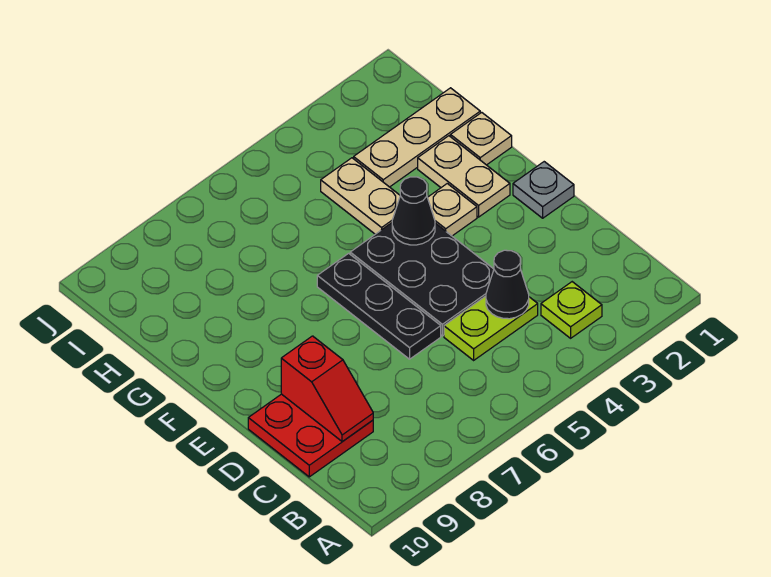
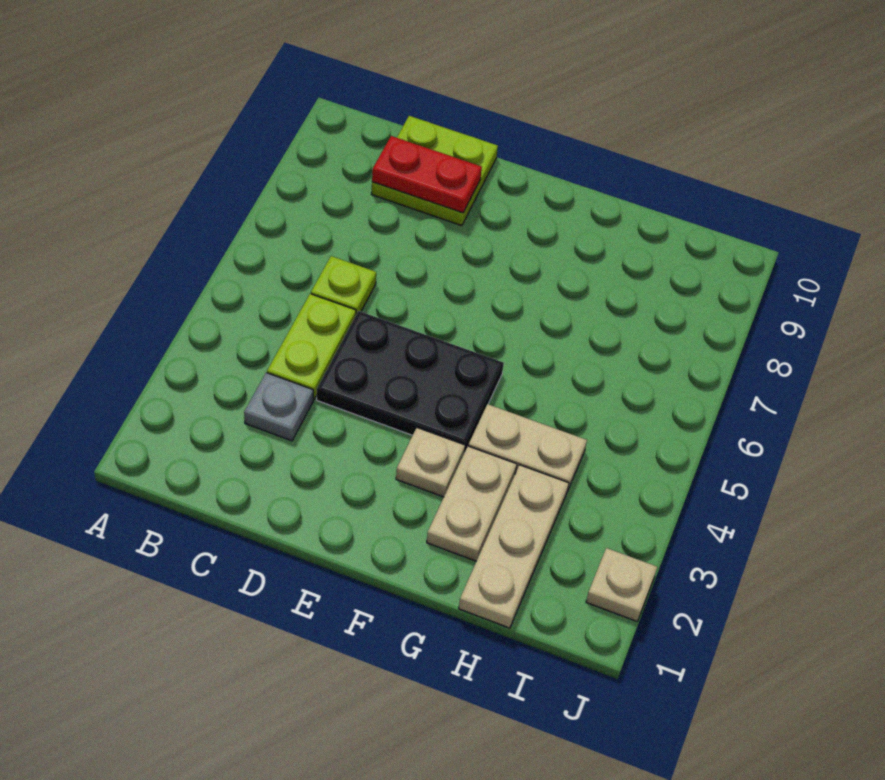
lime plate B3 level 1 -> lime plate C6 level 1
black cone C4 level 2 -> none
red plate C9:D10 level 1 -> lime plate C9:D10 level 1
red slope C9:D9 level 2 top D -> red plate C9:D9 level 2
black plate D6:F6 level 1 -> none
grey plate E1 level 1 -> grey plate C3 level 1
tan plate F2:G2 level 1 -> tan plate G2:G3 level 1
black cone F4 level 2 -> none
tan plate G1 level 1 -> tan plate J2 level 1

